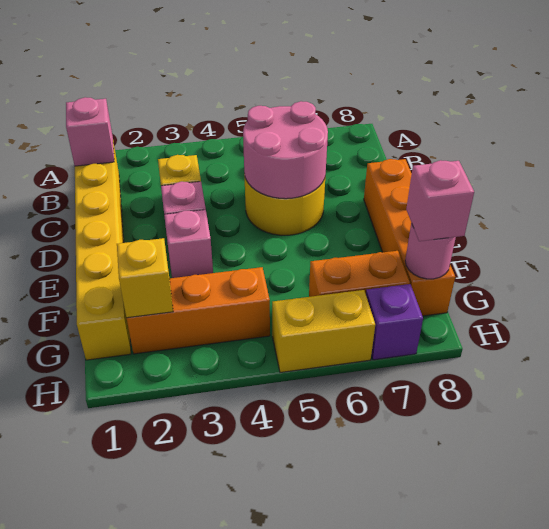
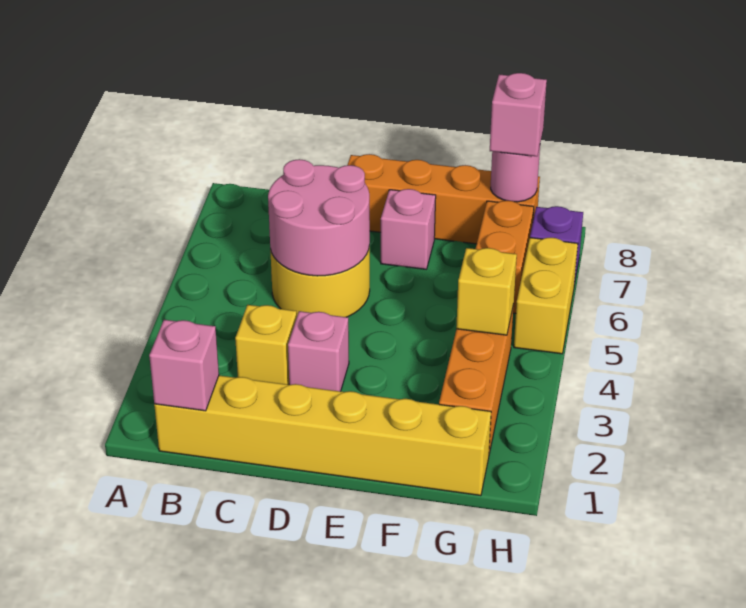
pink brick E3 level 1 -> pink brick E7 level 1
yellow brick G2 level 2 -> yellow brick G4 level 2

